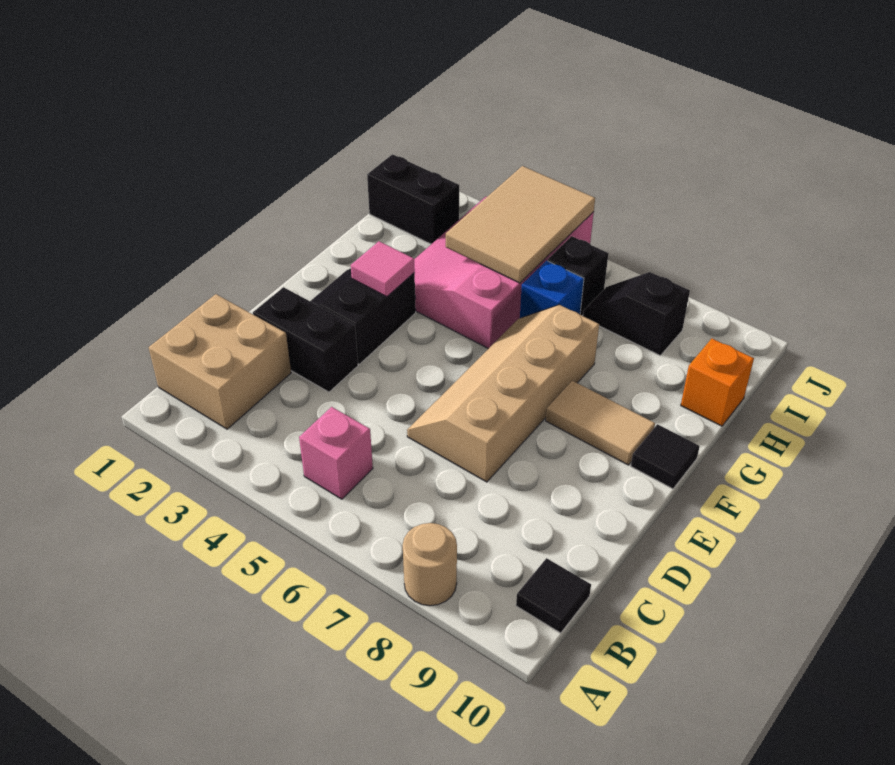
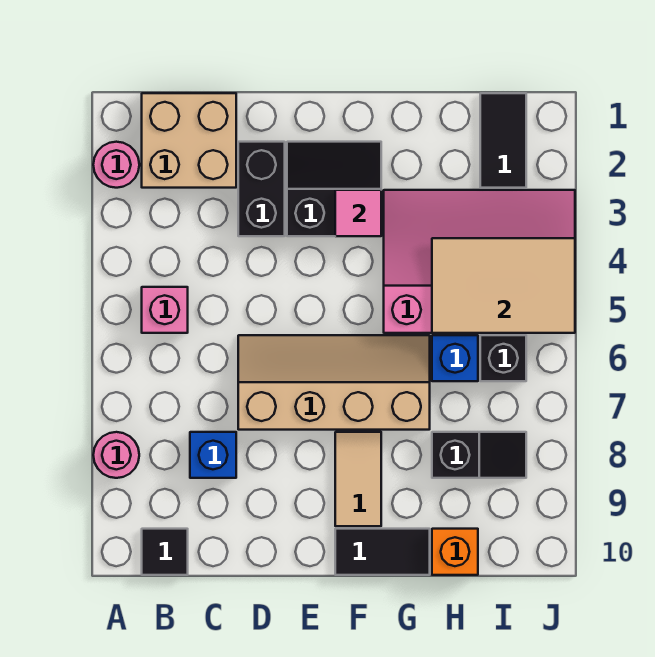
none -> pink round brick A2 level 1
tan round brick A8 level 1 -> pink round brick A8 level 1
none -> blue brick C8 level 1
black tile F10 level 1 -> black tile F10:G10 level 1
black brick I1:I2 level 1 -> black tile I1:I2 level 1
black slope I7:I8 level 1 top 8 -> black slope H8:I8 level 1 top H

